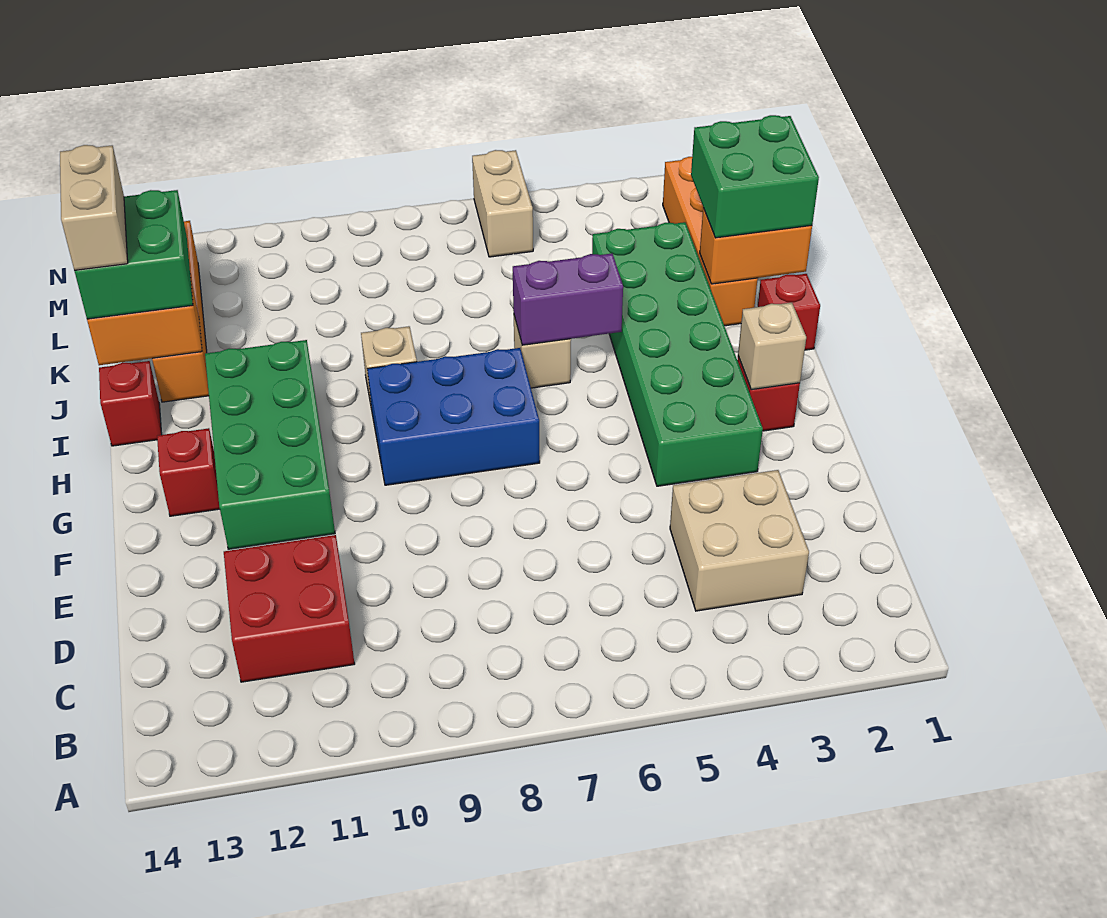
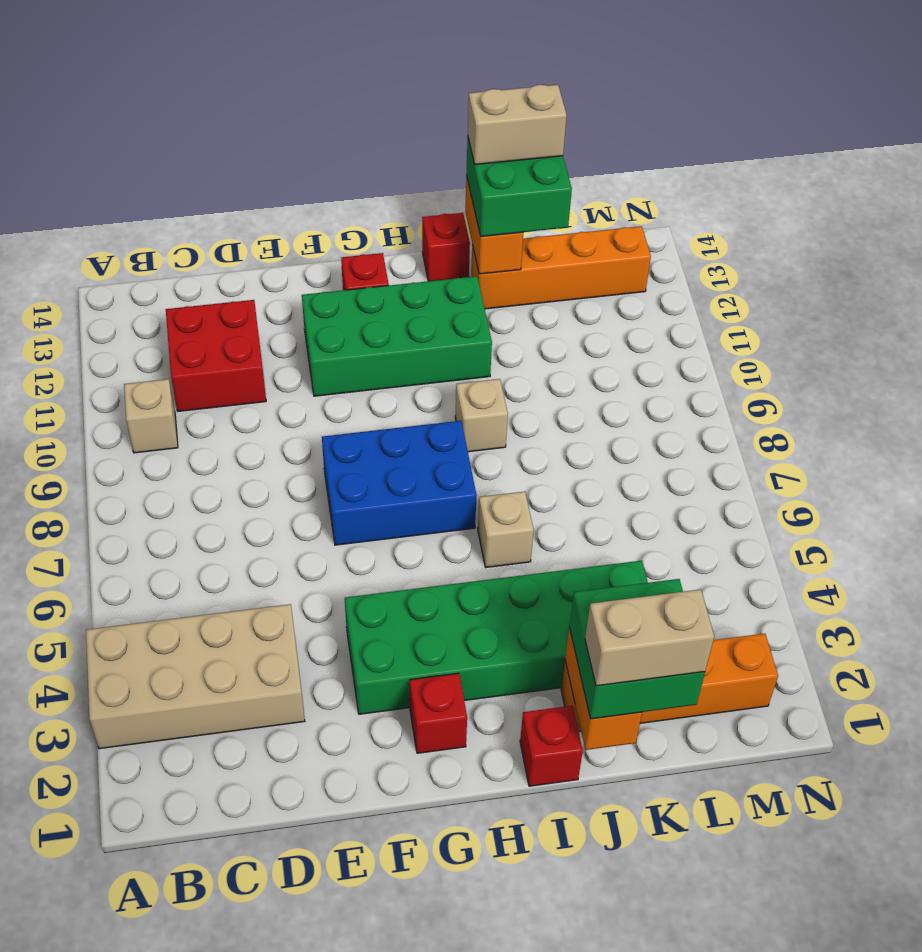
tan brick C3:D4 level 1 -> tan brick A3:D4 level 1
tan brick G2 level 2 -> tan brick B10 level 1
blue brick G7:H9 level 1 -> blue brick F7:H8 level 1
purple brick I5:I6 level 2 -> none
tan brick M6:N6 level 1 -> tan brick J1:K1 level 4

